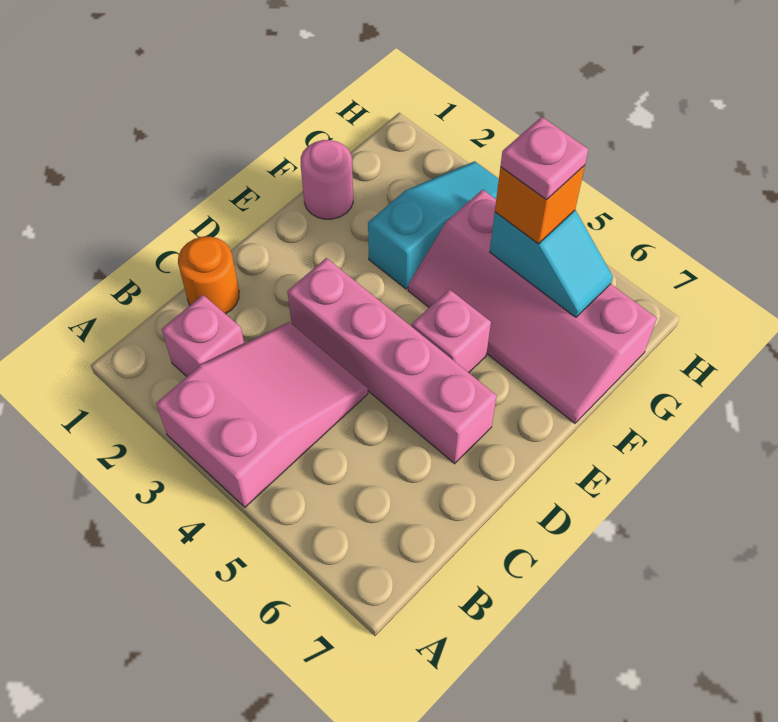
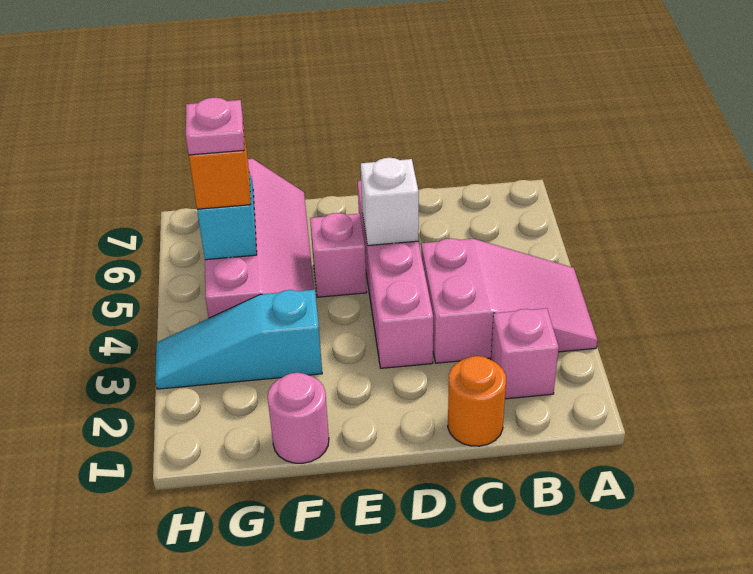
pink slope A3:C4 level 1 top A -> pink slope A3:C4 level 1 top C
none -> white brick D5 level 2

